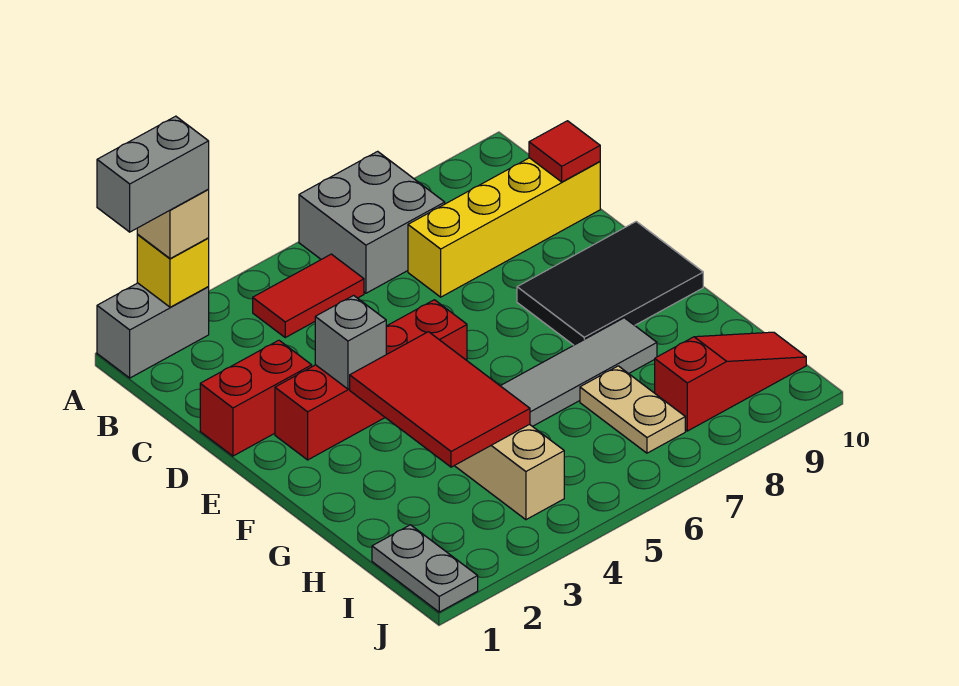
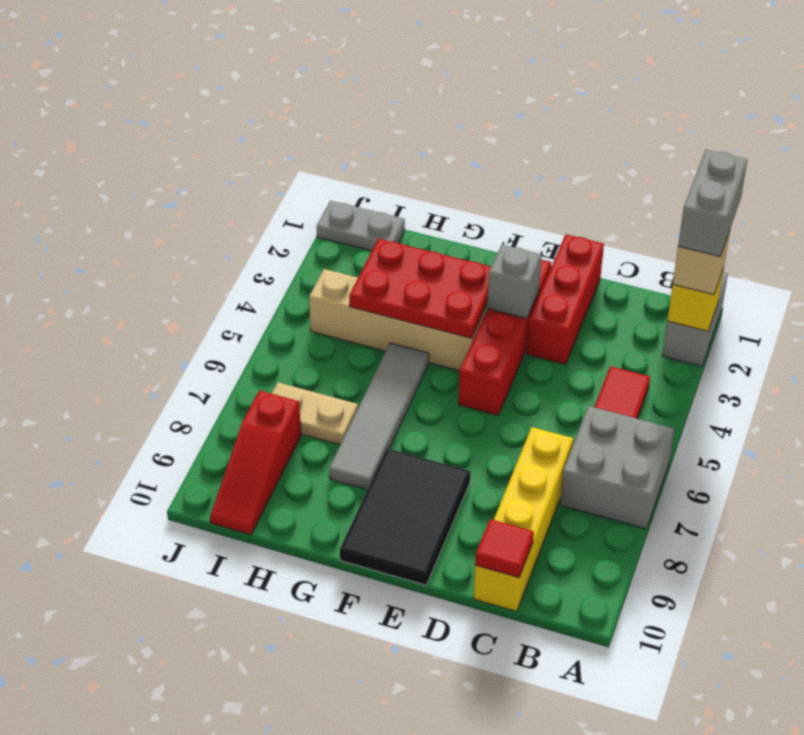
red brick D1:D2 level 1 -> red brick D1:D3 level 1
red tile F3:H4 level 2 -> red plate F3:H4 level 2

